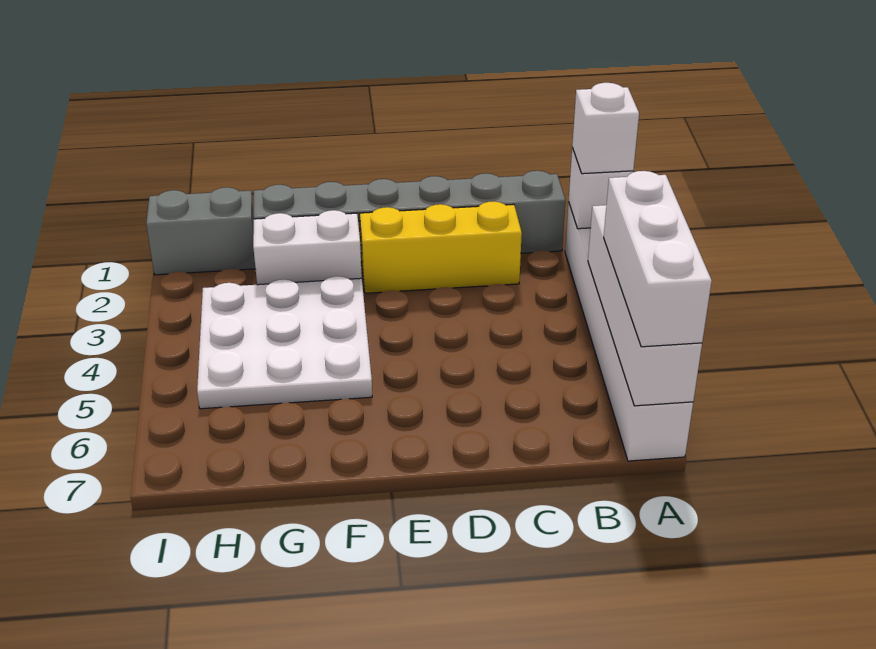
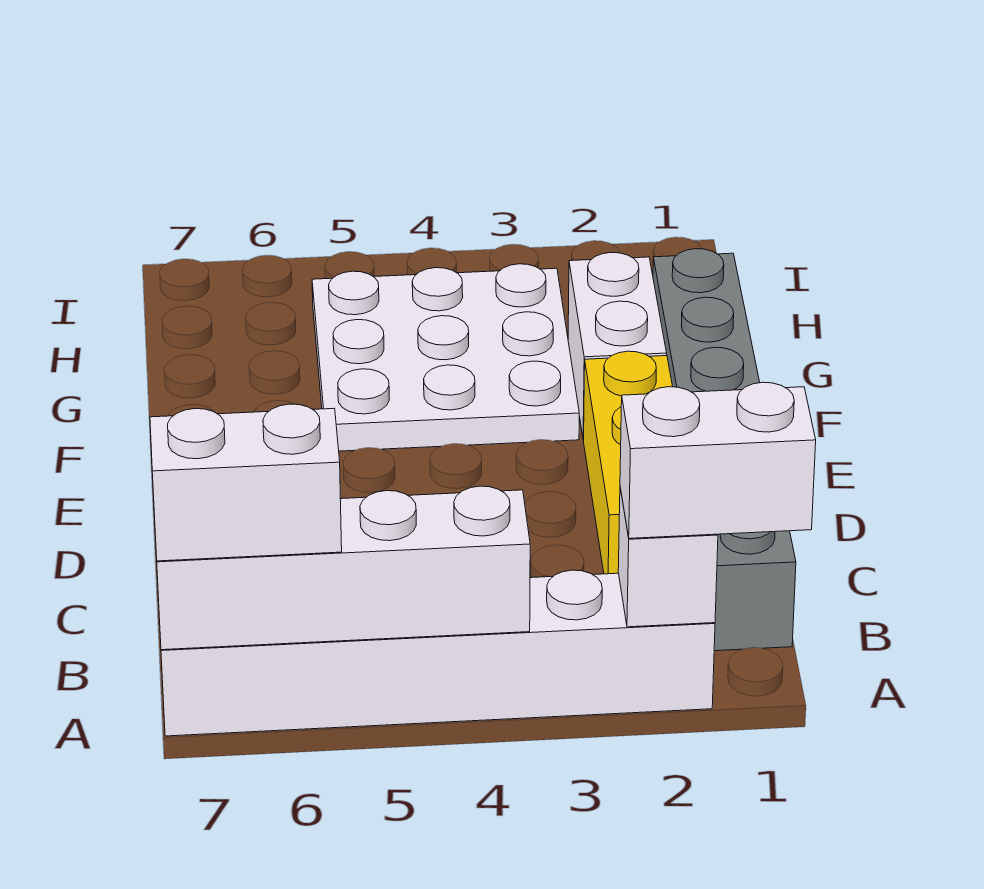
white brick A2 level 3 -> white brick A1:A2 level 3
white brick A5:A7 level 3 -> white brick A6:A7 level 3
grey brick H1:I1 level 1 -> none

